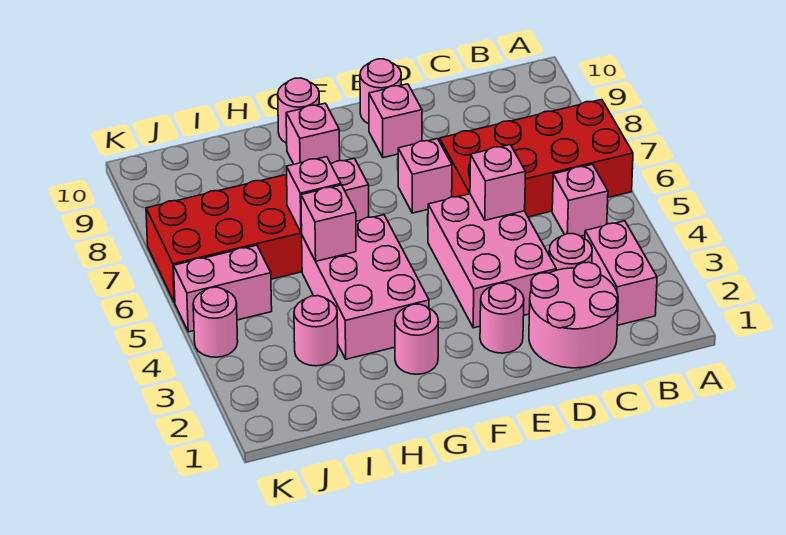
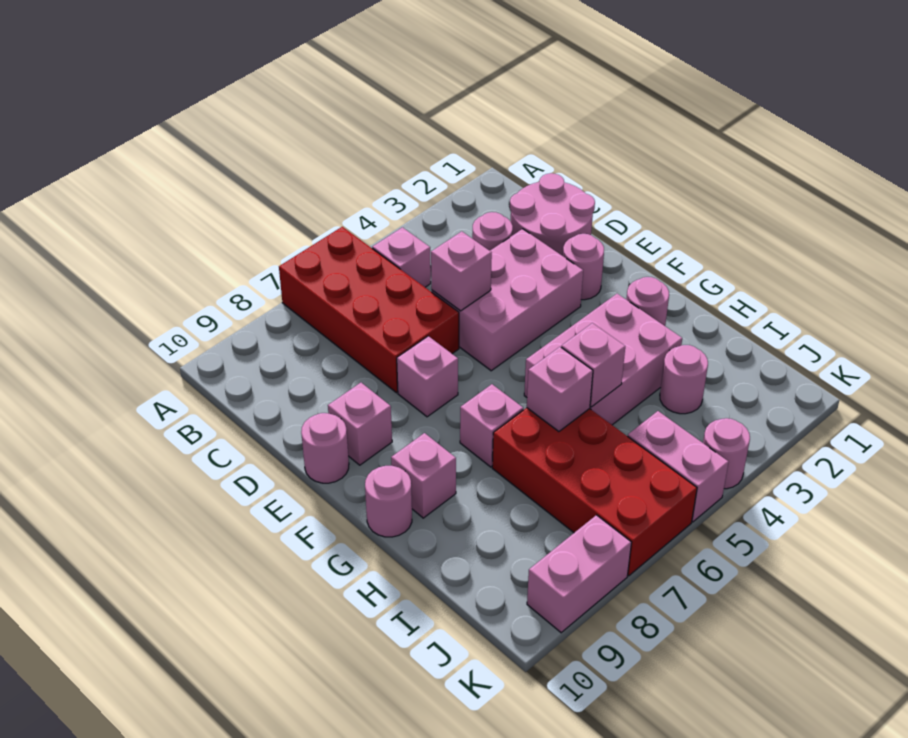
pink brick B2:B3 level 1 -> pink brick K8:K9 level 1

